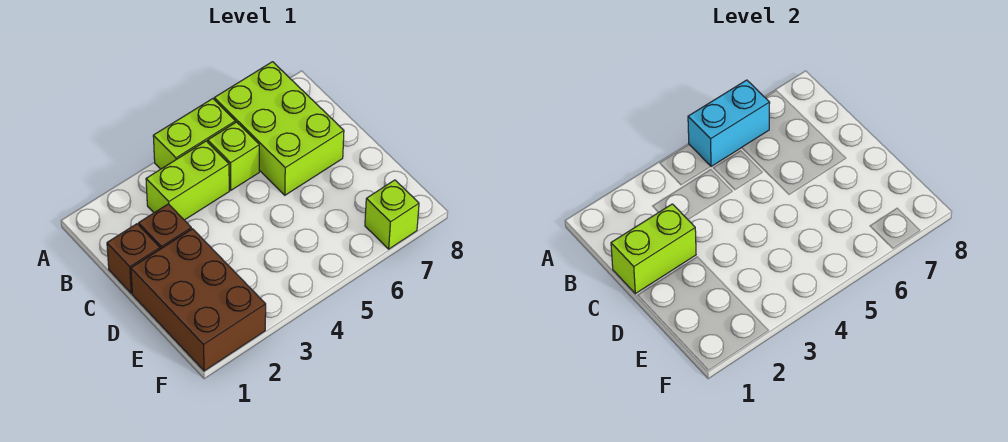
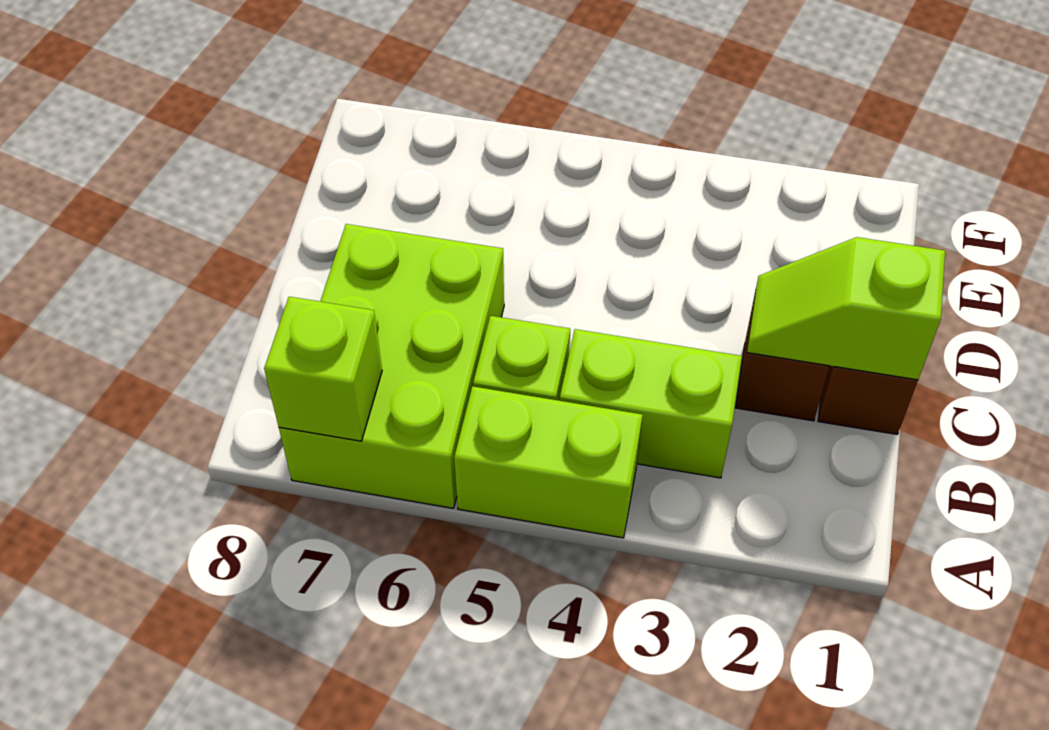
cyan brick A5:A6 level 2 -> none
lime brick C1:C2 level 2 -> lime slope C1:C2 level 2 top 1
brown brick D1:F2 level 1 -> none
lime brick F7 level 1 -> lime brick A7 level 2

